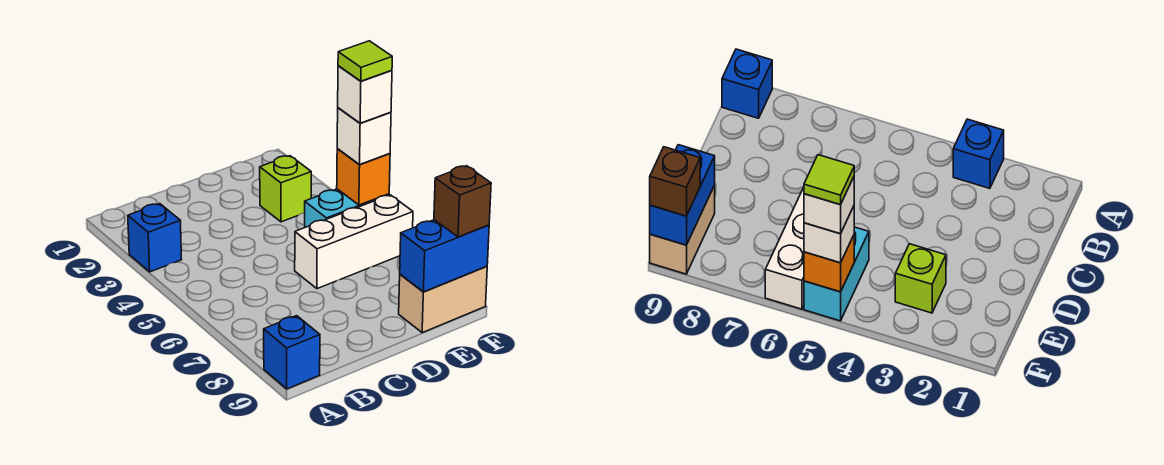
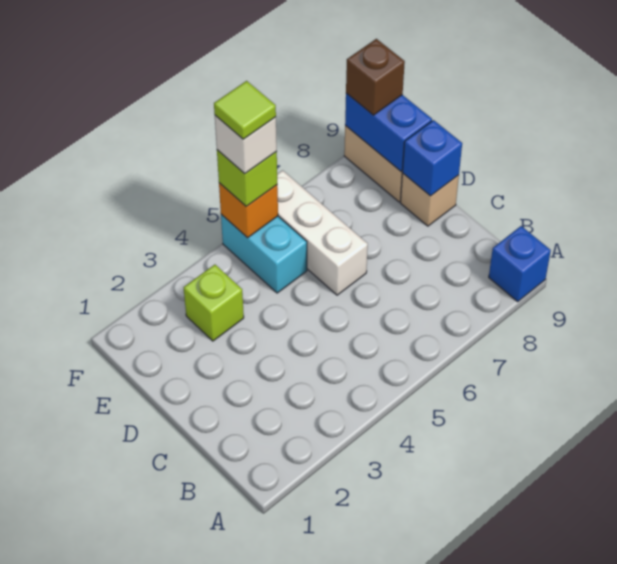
blue brick A3 level 1 -> blue brick D9 level 2
none -> tan brick D9 level 1
white brick F5 level 3 -> lime brick F5 level 3

